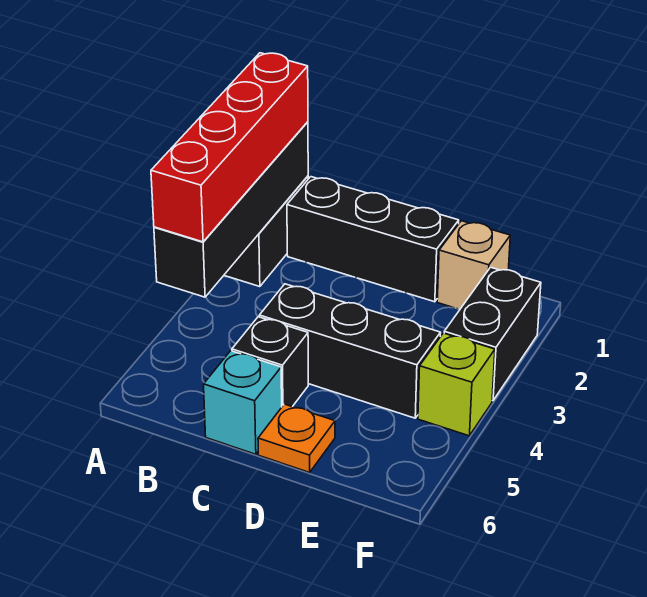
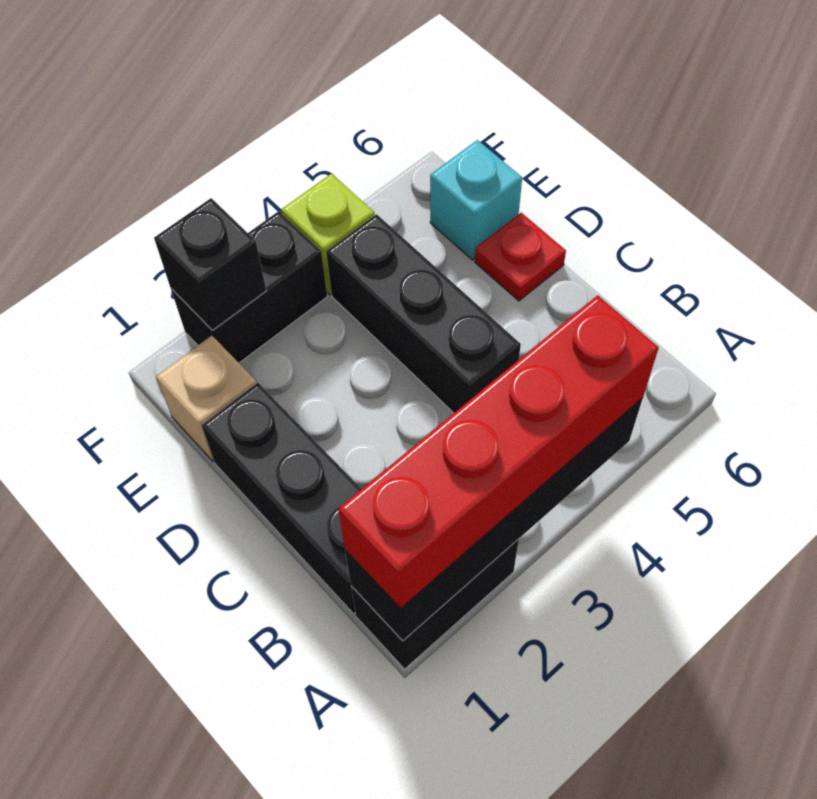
black brick C5 level 1 -> black brick F2 level 2
cyan brick C6 level 1 -> cyan brick E6 level 1
orange plate D6 level 1 -> red plate D6 level 1

